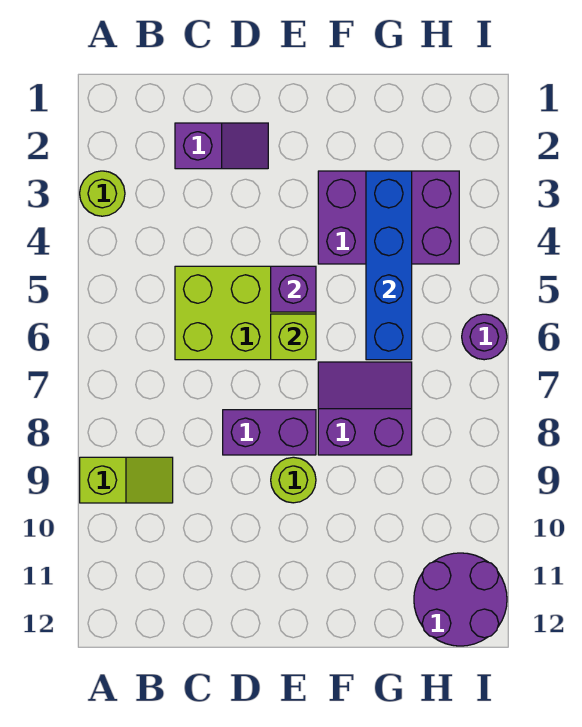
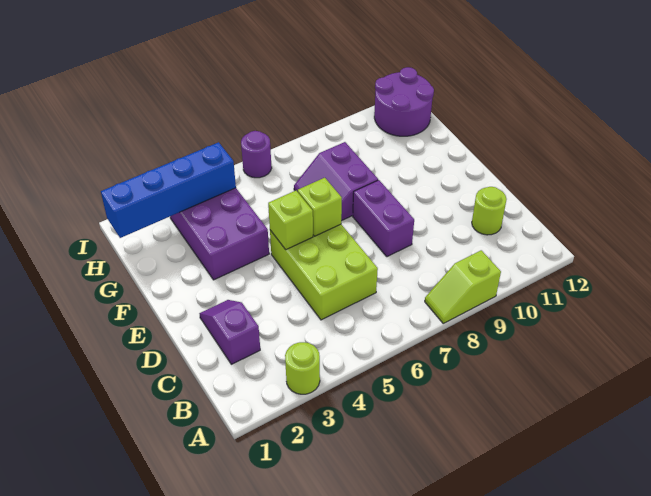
lime slope A9:B9 level 1 top A -> lime slope A8:A9 level 1 top 9
purple brick E5 level 2 -> lime brick E5 level 2
lime round brick E9 level 1 -> lime round brick C11 level 1
blue brick G3:G6 level 2 -> blue brick H1:H4 level 2

